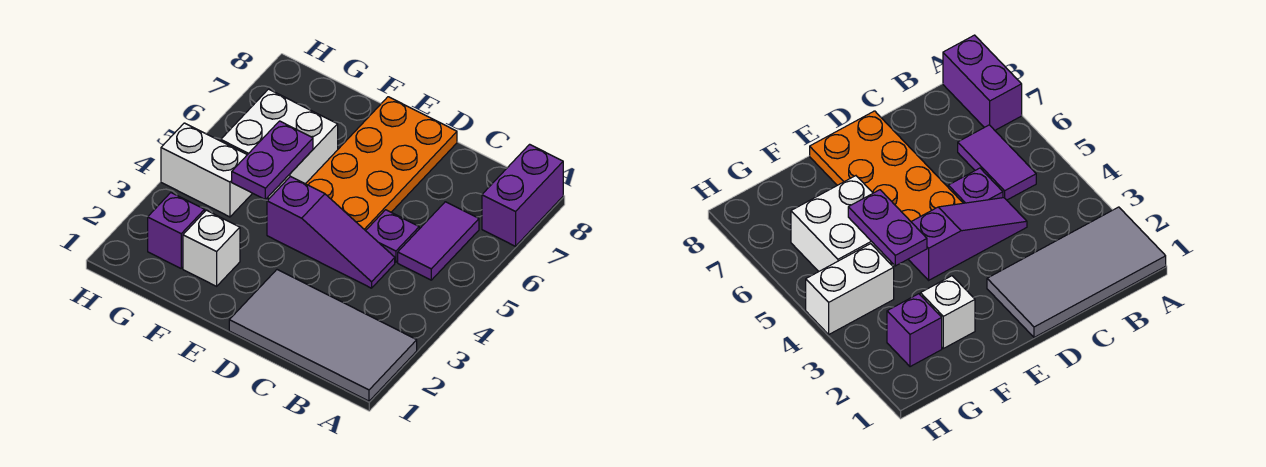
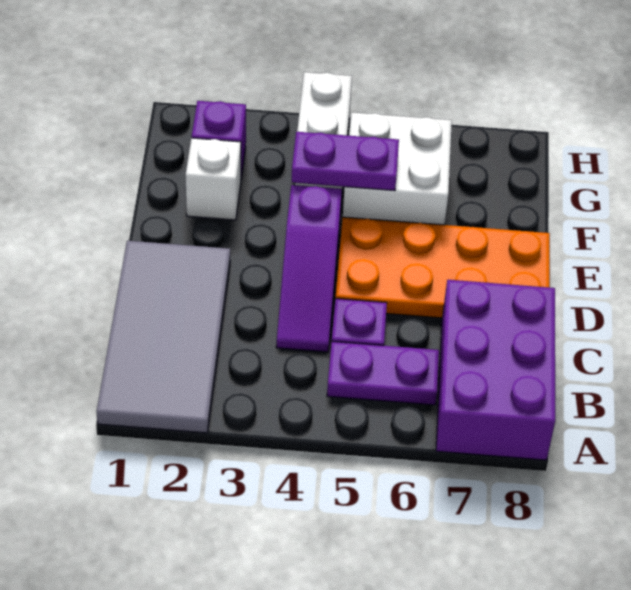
purple brick A7:A8 level 1 -> purple brick A7:C8 level 1
purple tile B5:B6 level 1 -> purple plate B5:B6 level 1

